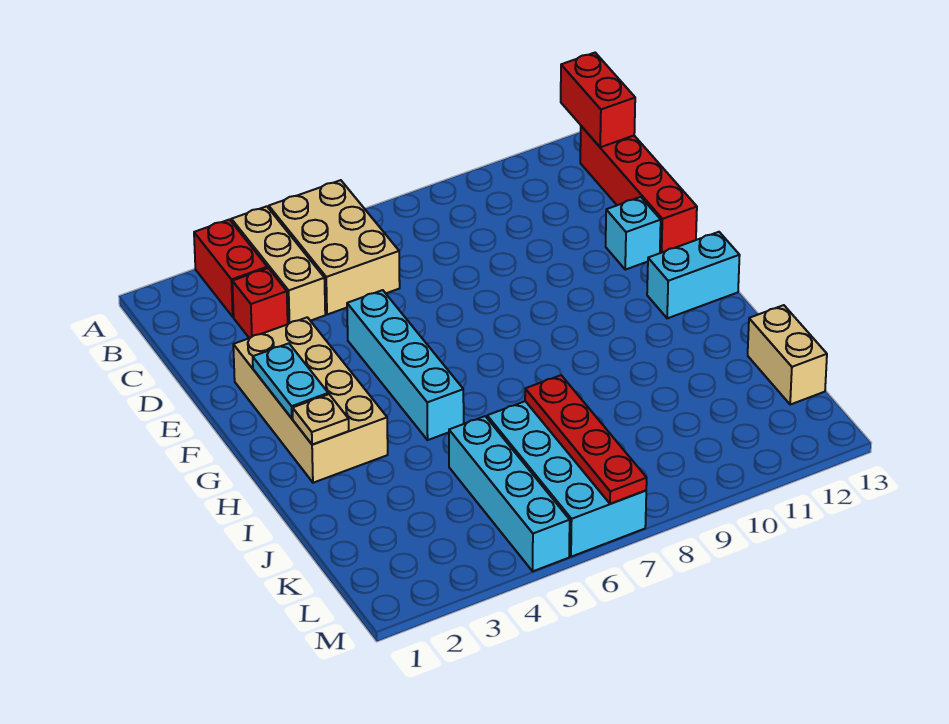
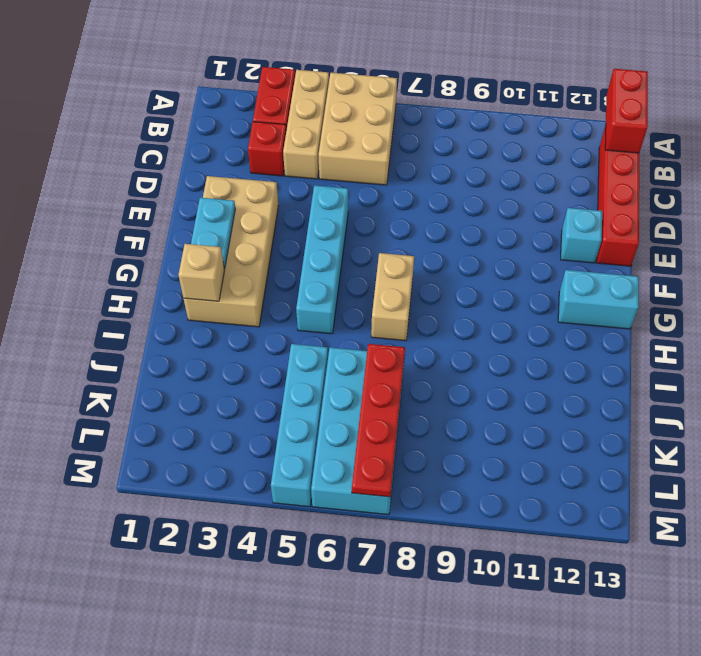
tan plate H2 level 2 -> tan brick H2 level 2
tan brick J13:K13 level 1 -> tan brick G7:H7 level 1

